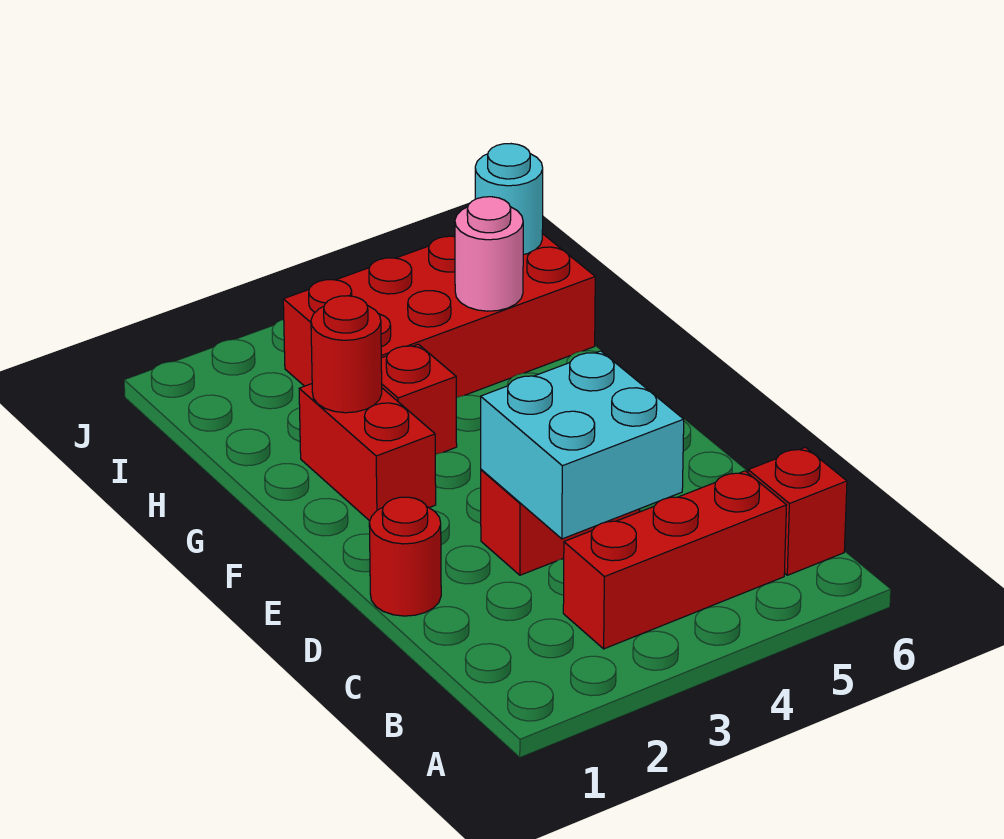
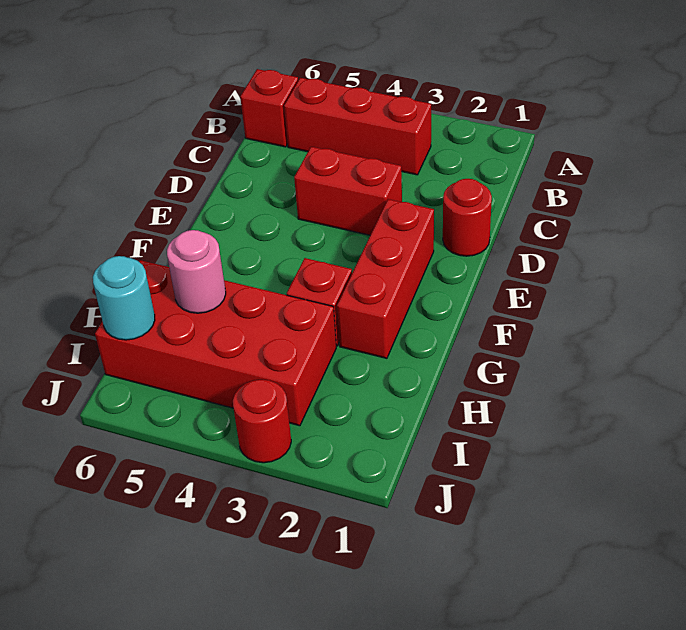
cyan brick C3:D4 level 2 -> none
red brick F2:G2 level 1 -> red brick E2:G2 level 1
red round brick G2 level 2 -> red round brick J3 level 1

